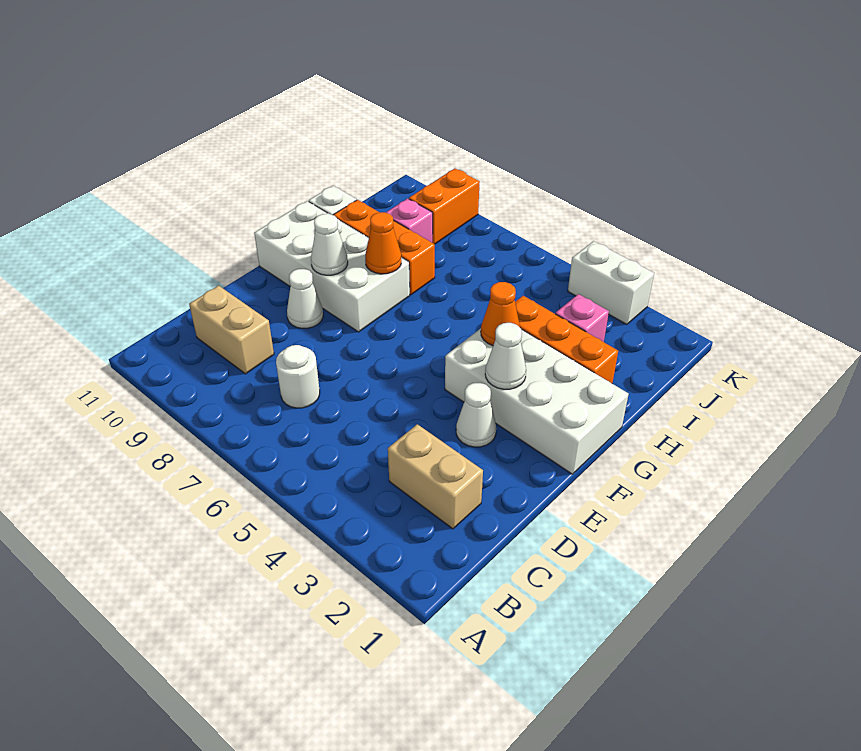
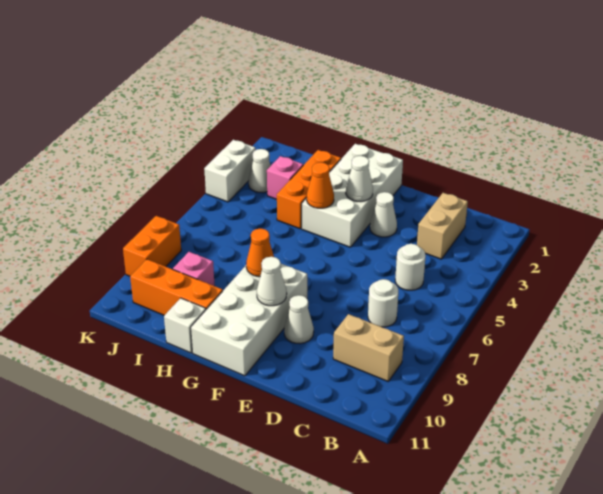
none -> white round brick C5 level 1
tan brick C9:C10 level 1 -> tan brick B9:C9 level 1
orange brick H8:H10 level 1 -> orange brick H10:J10 level 1
none -> white cone J3 level 1
orange brick J9:K9 level 1 -> orange brick K8:K9 level 1

